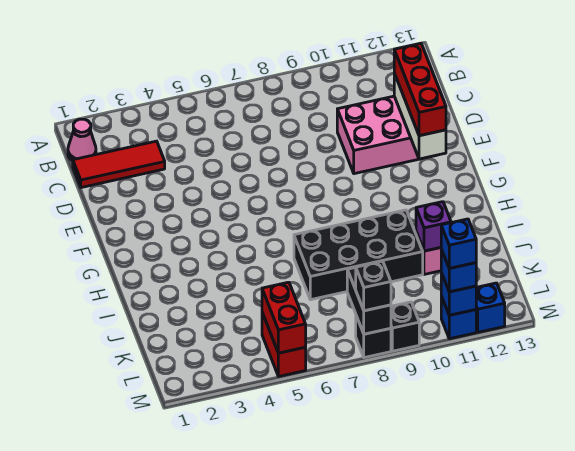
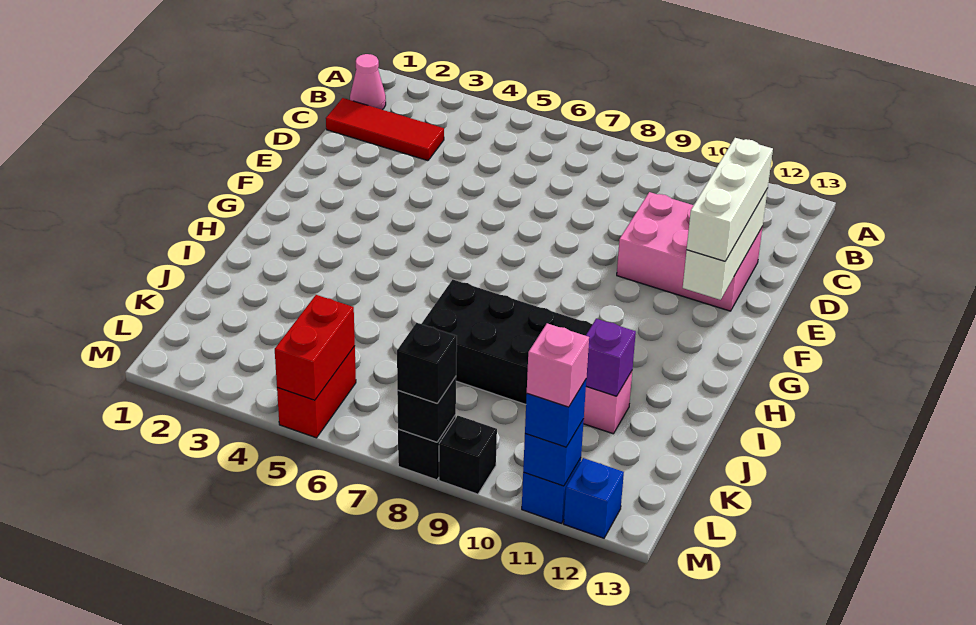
red brick D12:F12 level 3 -> white brick D12:F12 level 3
black brick L8:M8 level 2 -> black brick M8 level 2
blue brick M11 level 4 -> pink brick M11 level 4

